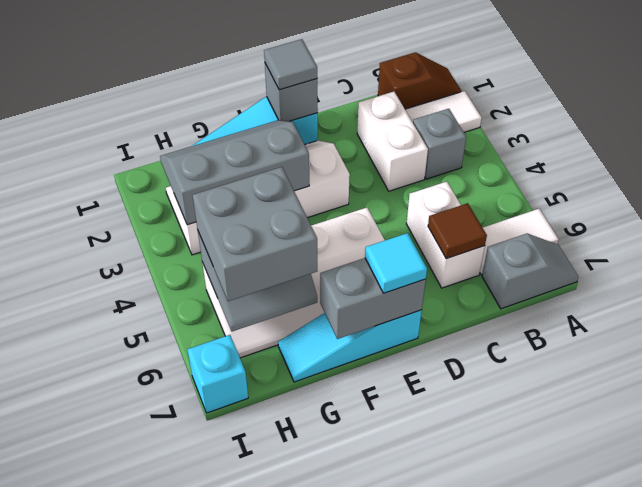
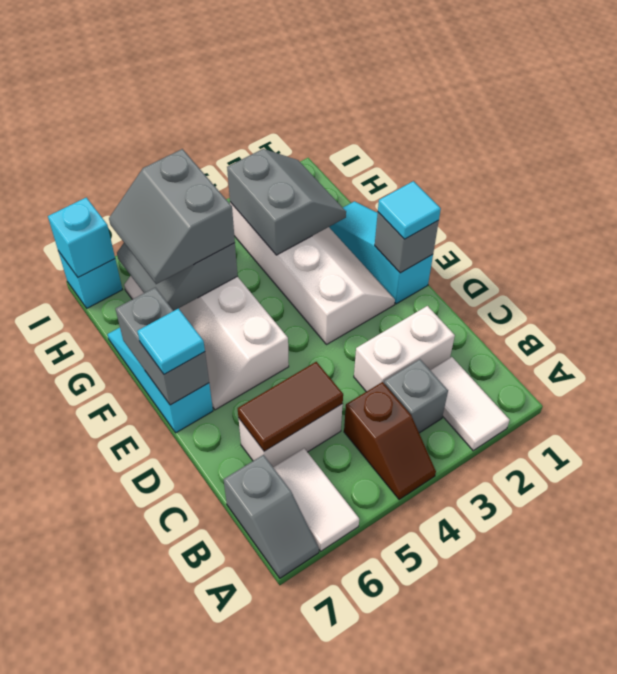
brown slope A1:B1 level 1 top B -> brown slope A4:B4 level 1 top B
brown tile C6 level 2 -> brown tile C5:C6 level 2
grey tile E1 level 3 -> cyan tile E1 level 3
grey slope F2:H3 level 2 top 3 -> grey slope G2:H3 level 2 top 3
grey brick G5:H6 level 3 -> grey slope G5:H6 level 3 top 5
none -> cyan brick I7 level 2

